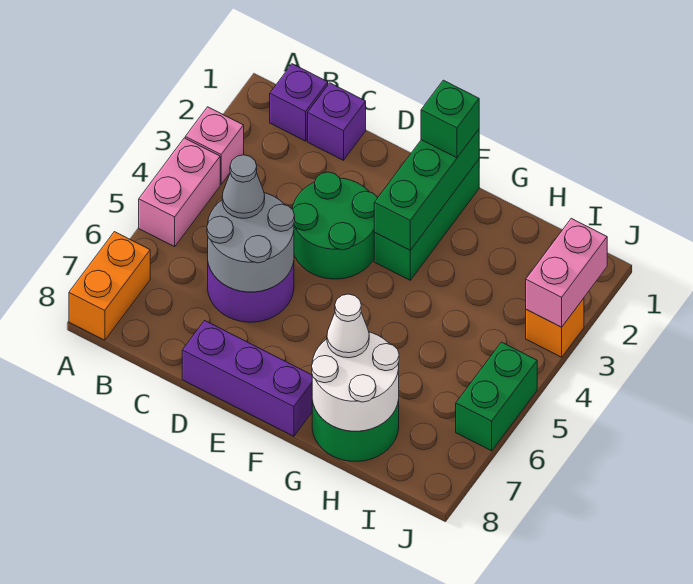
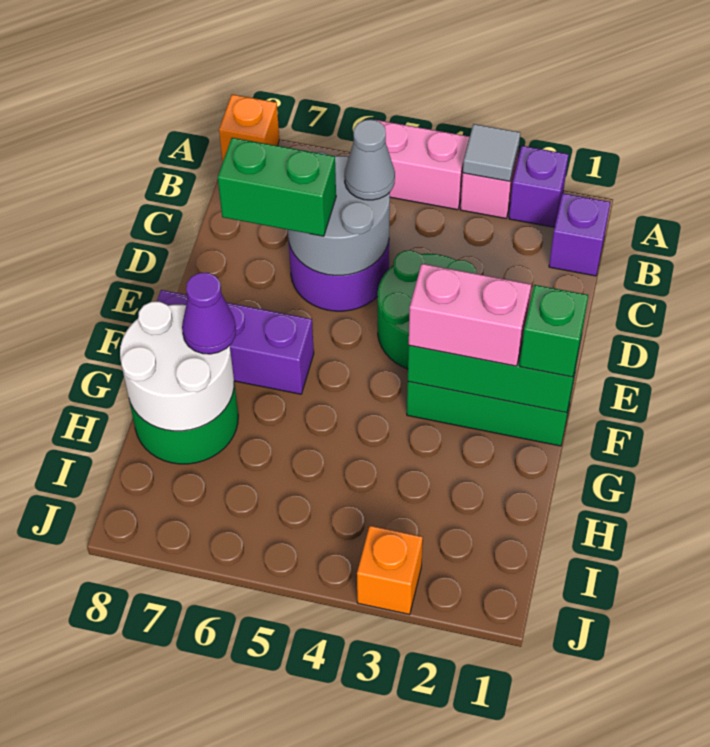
none -> grey tile A3 level 2
orange brick A7:A8 level 1 -> orange brick A8 level 1
purple brick C1 level 1 -> purple brick A2 level 1
purple brick D8:F8 level 1 -> purple brick F6:F8 level 1
white cone G7 level 3 -> purple cone G7 level 3
pink brick J2:J3 level 2 -> pink brick F2:F3 level 3
green brick J5:J6 level 1 -> green brick D6:D7 level 3

